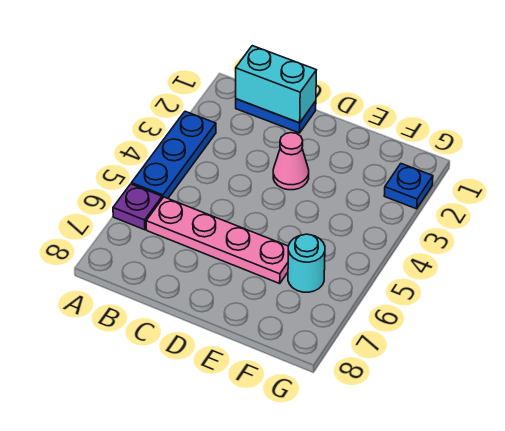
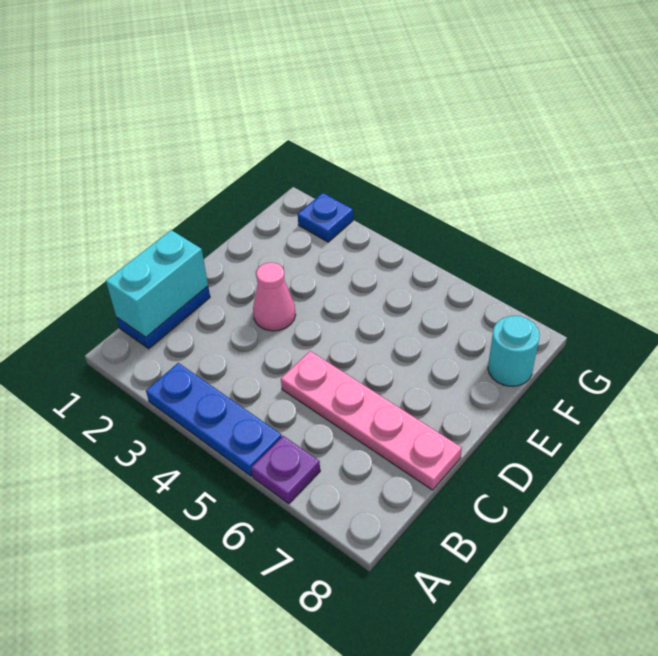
pink plate B6:E6 level 1 -> pink plate C5:C8 level 1
cyan round brick F6 level 1 -> cyan round brick F8 level 1

